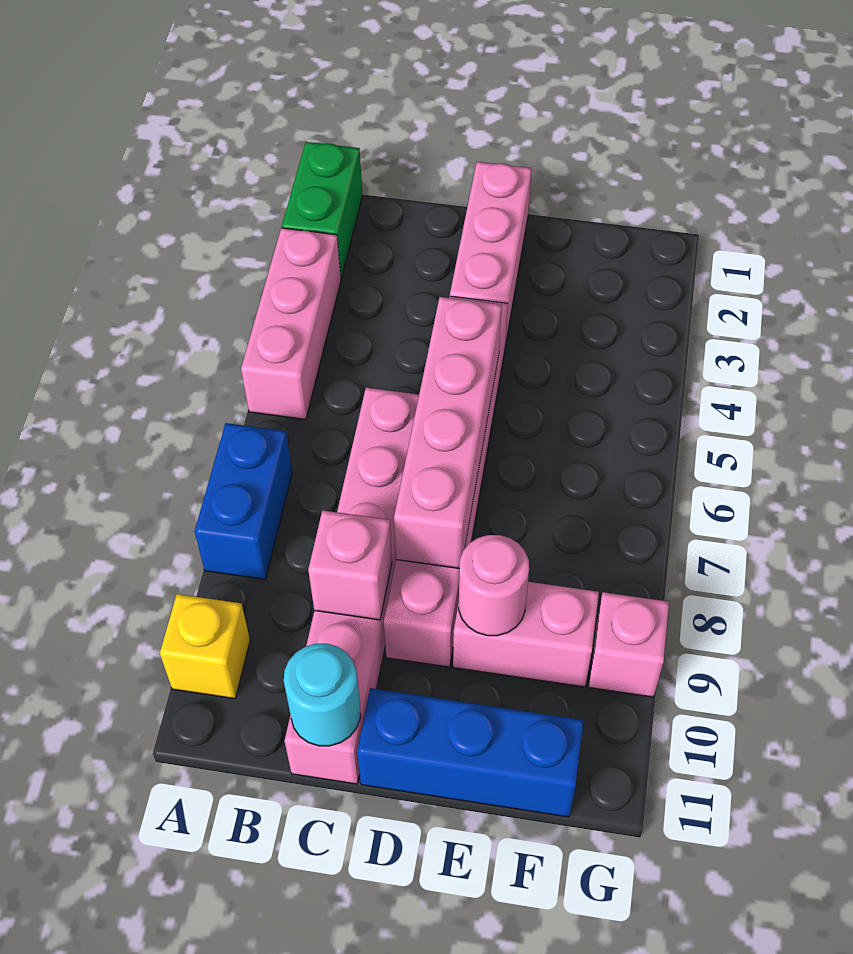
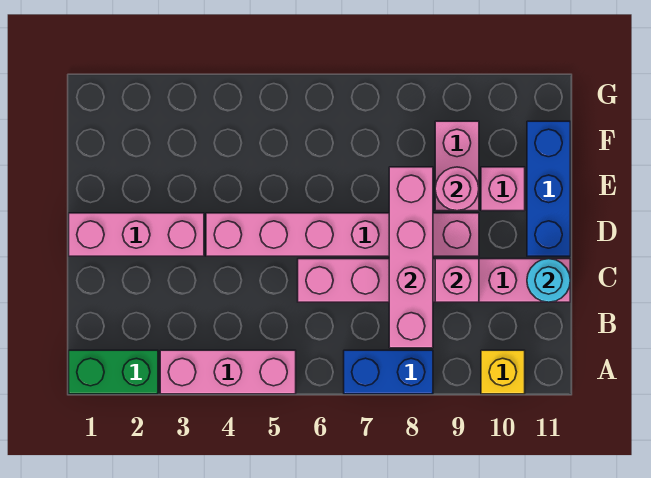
pink brick D5:D8 level 2 -> pink brick B8:E8 level 2
pink brick G9 level 1 -> pink brick E10 level 1

